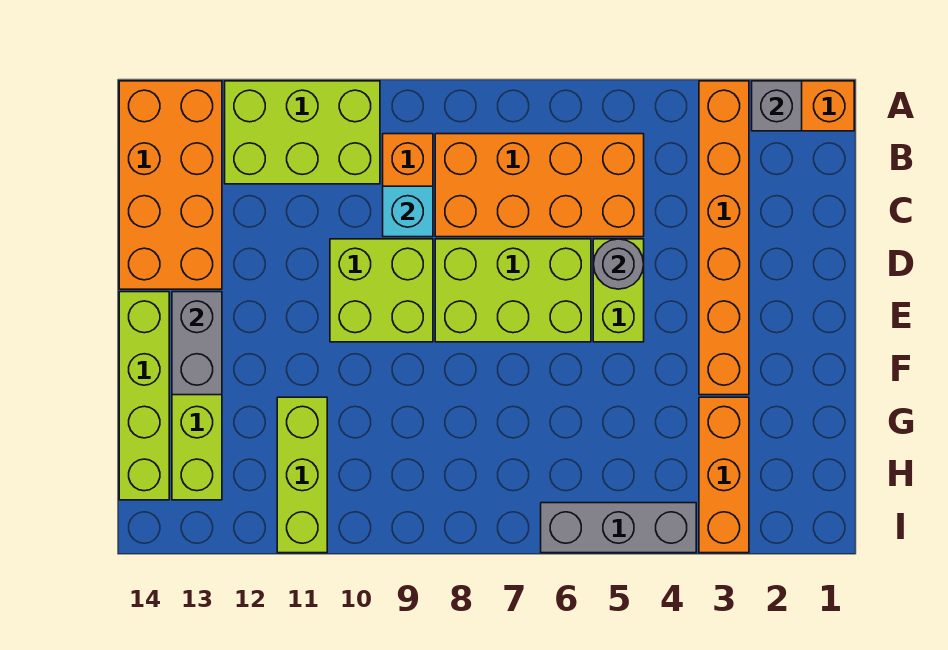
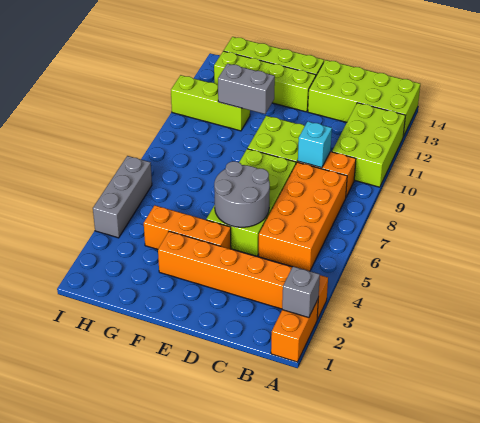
orange brick A13:D14 level 1 -> lime brick A13:D14 level 1
grey round brick D5 level 2 -> grey round brick D5:E6 level 2
grey brick E13:F13 level 2 -> grey brick F11:G11 level 2
orange brick G3:I3 level 1 -> orange brick E4:G4 level 1

